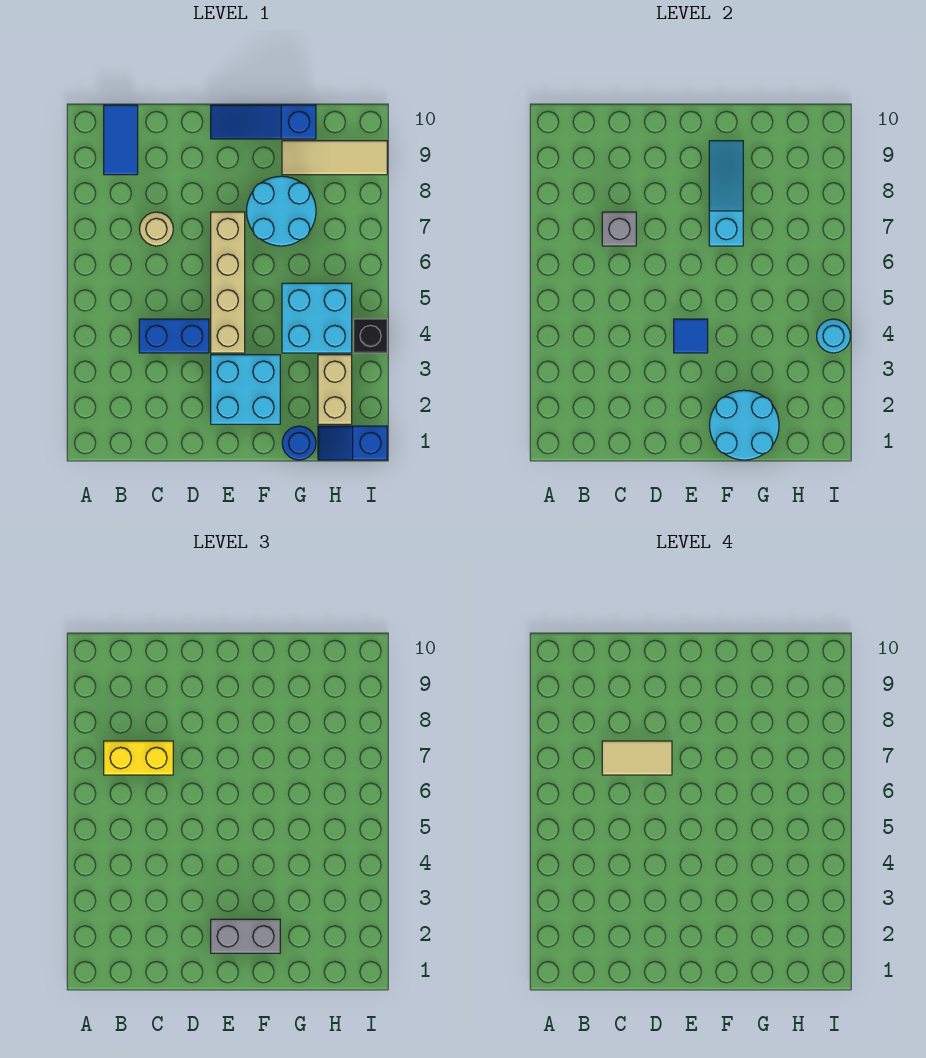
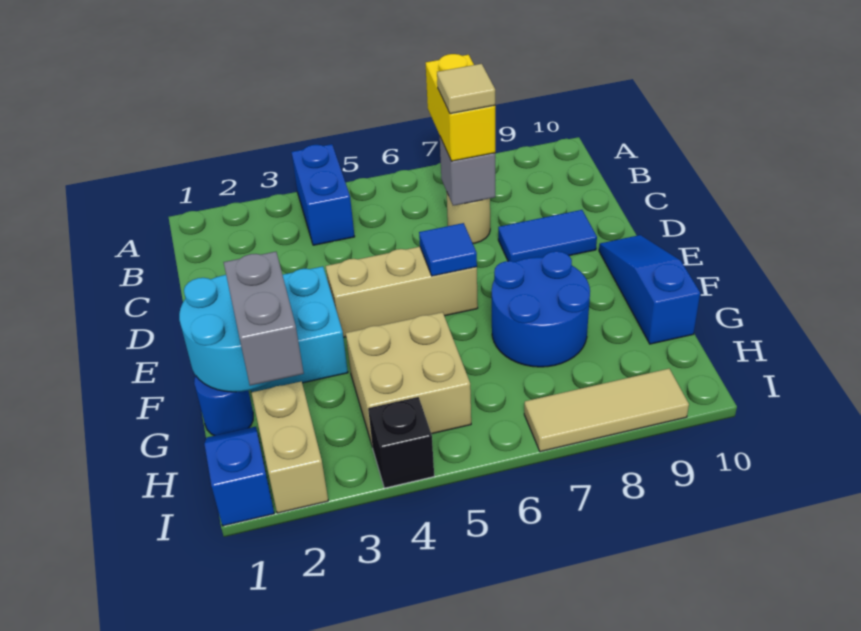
blue tile B9:B10 level 1 -> blue tile D8:D9 level 1
blue brick C4:D4 level 1 -> blue brick A4:B4 level 1
tan tile C7:D7 level 4 -> tan tile C7 level 4
grey brick E2:F2 level 3 -> grey brick G2:H2 level 3
tan brick E4:E7 level 1 -> tan brick E4:E6 level 1
blue tile E4 level 2 -> blue tile E6 level 2
cyan round brick F7:G8 level 1 -> blue round brick F7:G8 level 1
cyan slope F7:F9 level 2 top 7 -> none
cyan brick G4:H5 level 1 -> tan brick G4:H5 level 1
tan tile G9:I9 level 1 -> tan tile I7:I9 level 1
tan brick H2:H3 level 1 -> tan brick H2:I2 level 1
cyan round brick I4 level 2 -> none

